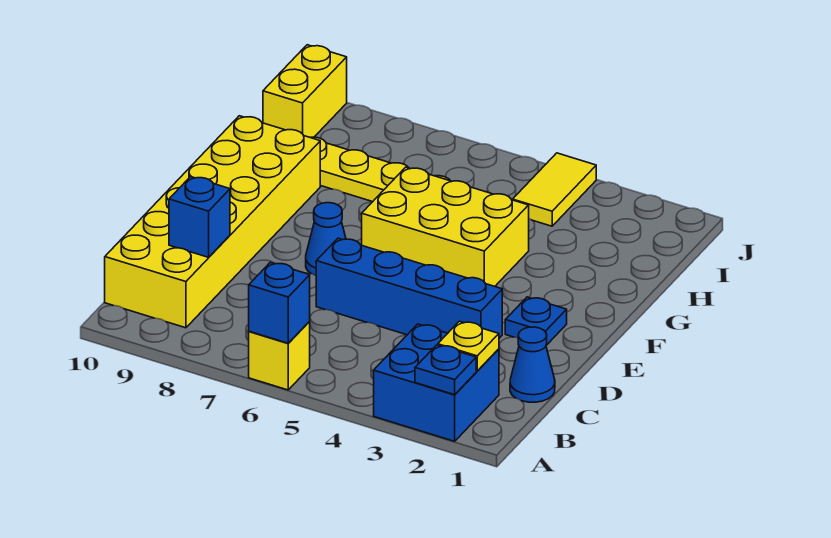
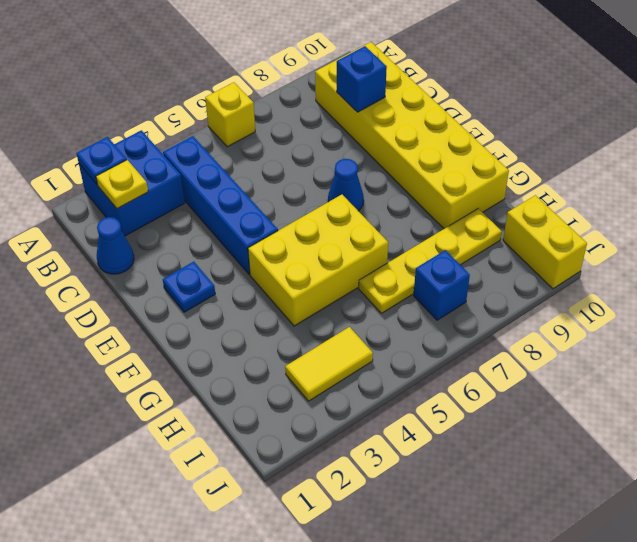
blue brick A6 level 2 -> blue brick I7 level 1
blue brick D3:D6 level 1 -> blue brick B4:E4 level 1
yellow tile I4:J4 level 1 -> yellow tile I3:I4 level 1

